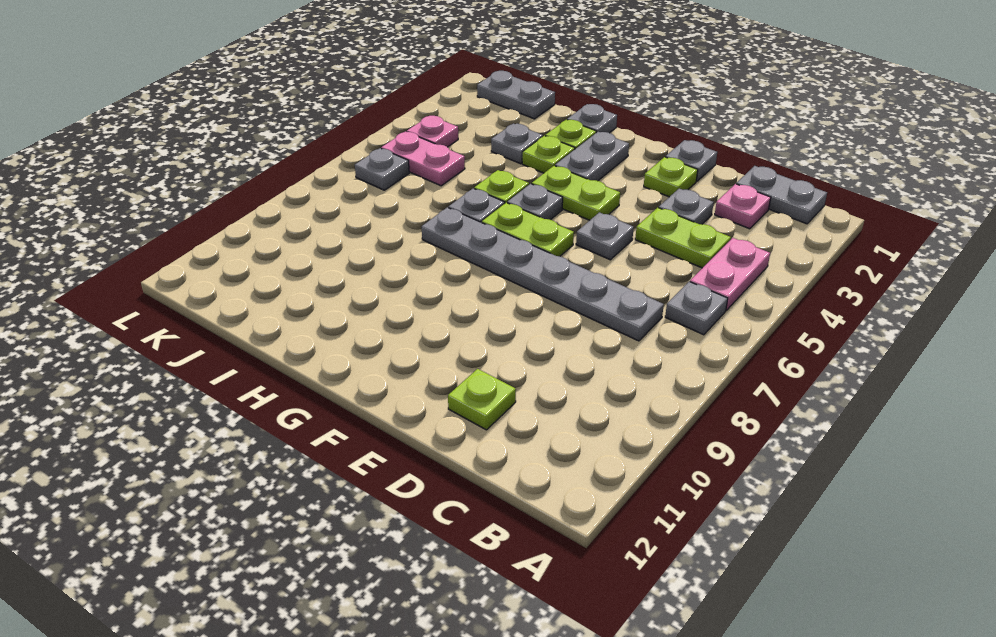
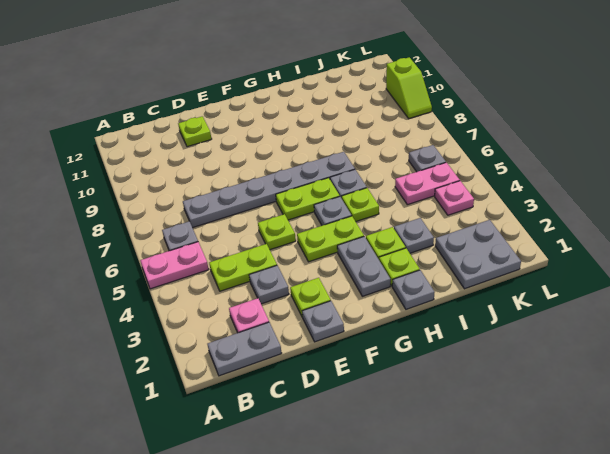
pink plate B4:B5 level 1 -> pink plate A5:B5 level 1
grey plate E5 level 1 -> lime plate E5 level 1
grey plate J1:K1 level 1 -> grey plate J1:K2 level 1
none -> lime slope L9:L10 level 1 top 10

